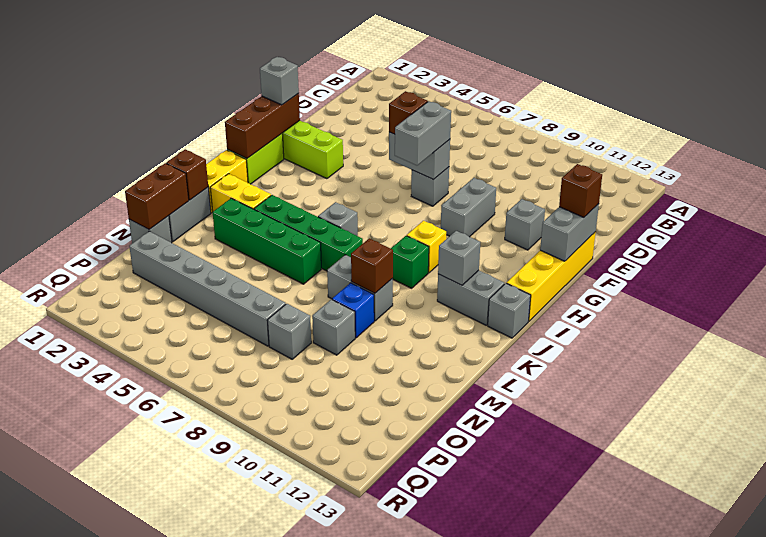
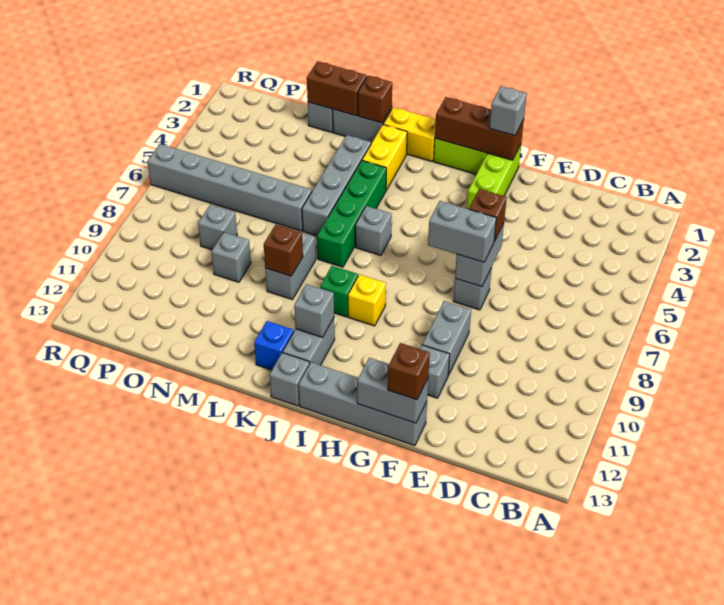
grey brick F9:G9 level 1 -> grey brick F9:F10 level 1
yellow brick F13:I13 level 1 -> grey brick F13:I13 level 1
green brick L3:L6 level 1 -> grey brick L3:L6 level 1
blue brick M9 level 1 -> blue brick K12 level 1
grey brick O2:O7 level 1 -> grey brick M6:R6 level 1

